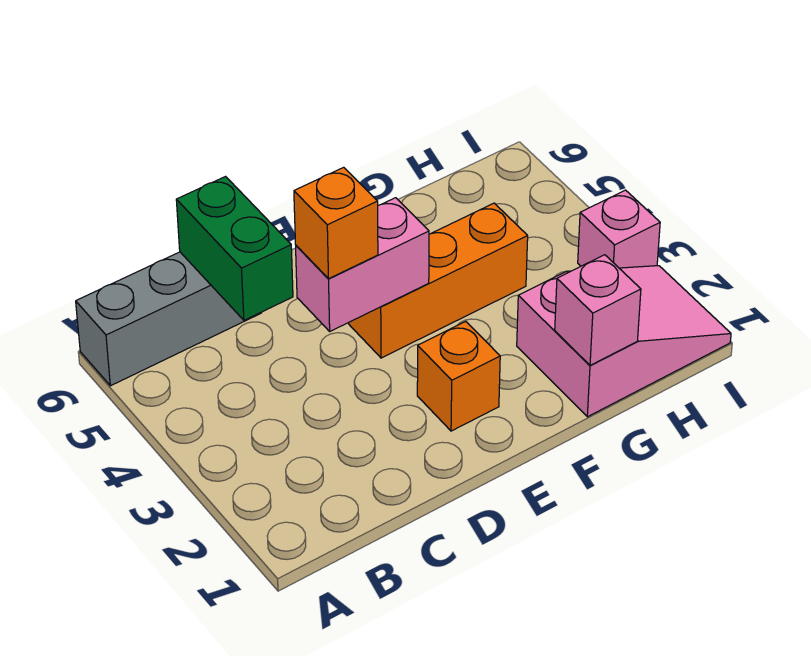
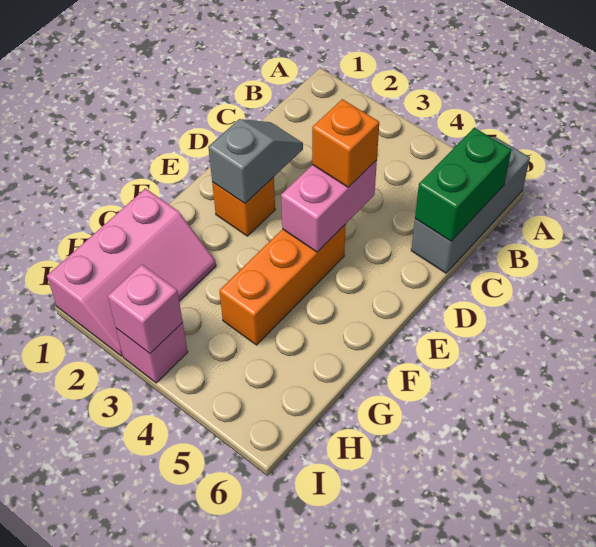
green brick C5:C6 level 2 -> green brick B6:C6 level 2
none -> grey slope D2:E2 level 2 top E
pink slope G1:I2 level 1 top G -> pink slope G1:I2 level 1 top 1
pink brick G1 level 2 -> pink brick I3 level 2

